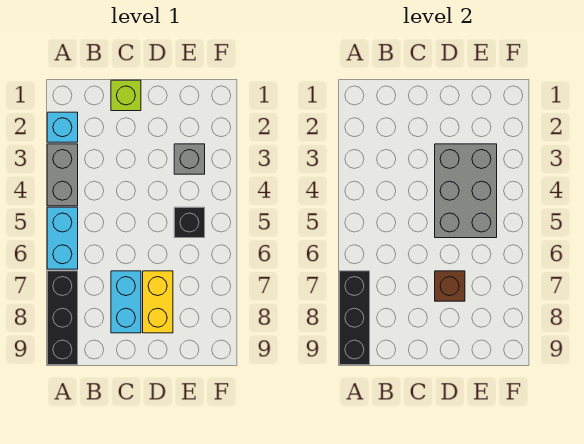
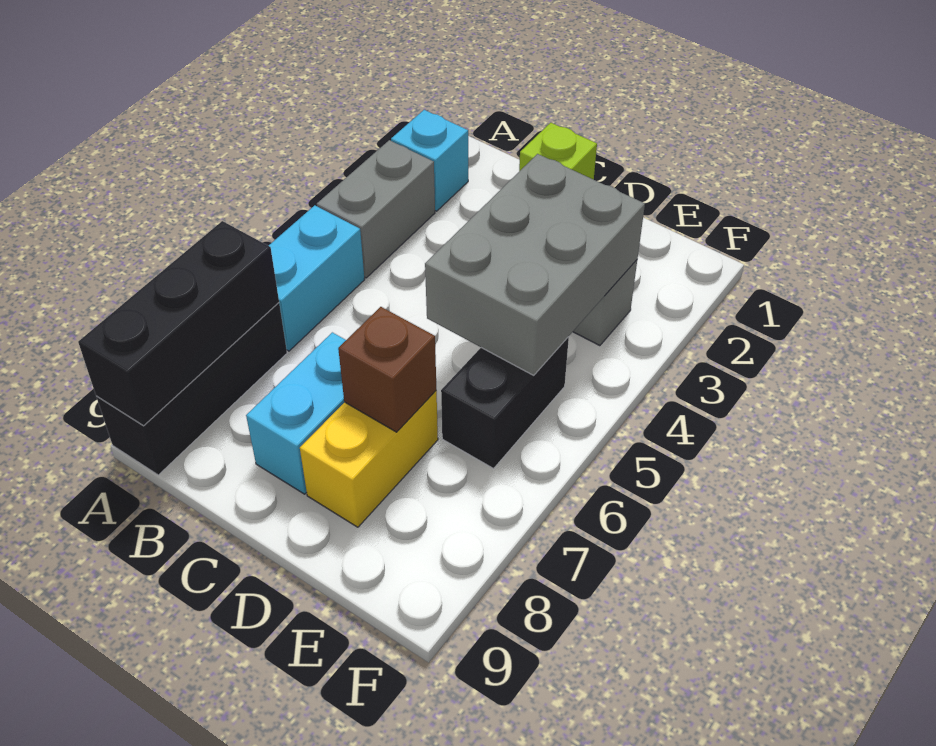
black brick E5 level 1 -> black brick E5:E6 level 1

